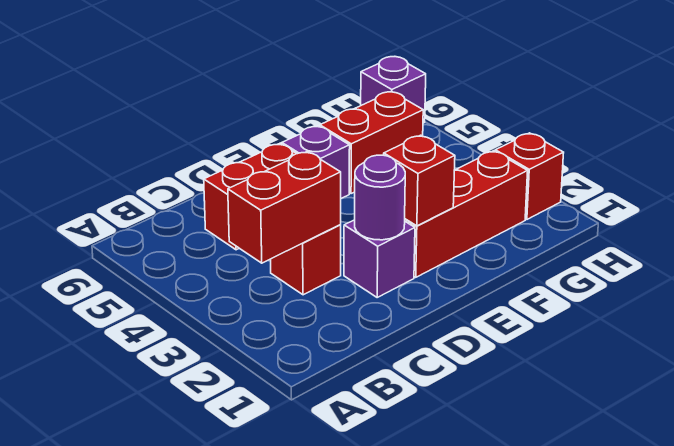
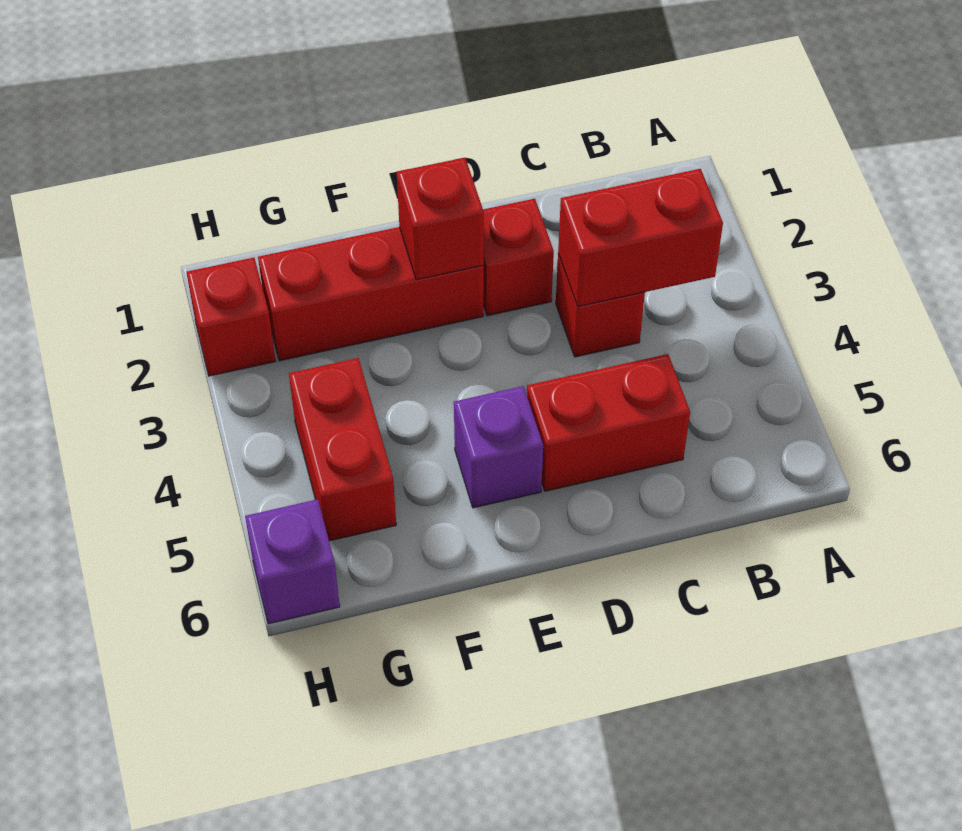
purple brick D2 level 1 -> red brick D2 level 1
purple round brick D2 level 2 -> none
red brick F5:G5 level 1 -> red brick G4:G5 level 1

